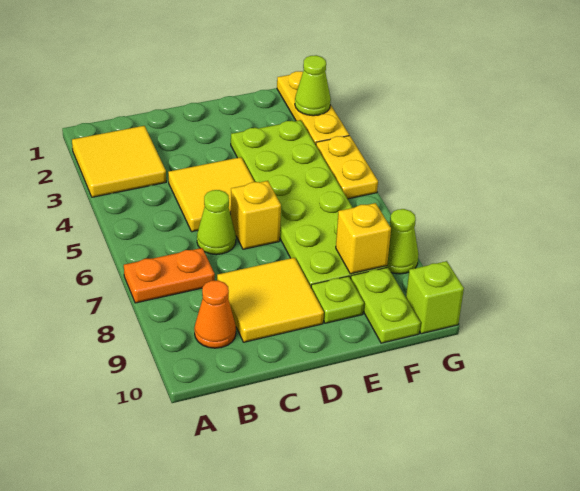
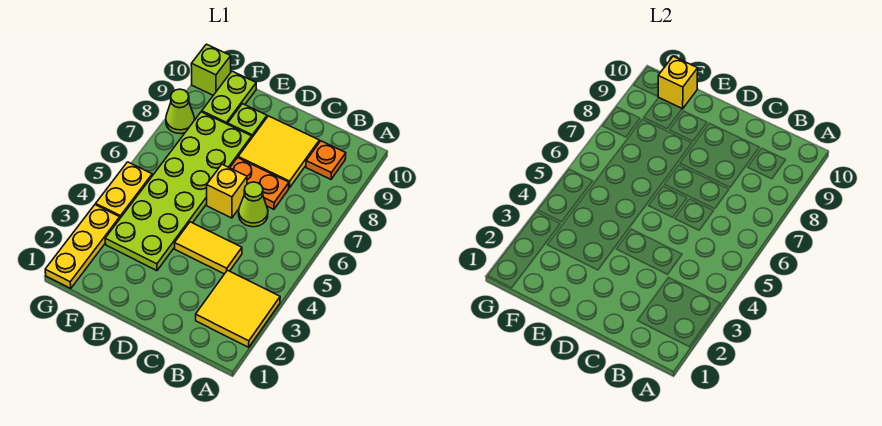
orange plate A7:B7 level 1 -> orange plate C7:D7 level 1
orange cone B9 level 1 -> orange plate B9 level 1
yellow tile C4:D5 level 1 -> yellow tile C4:D4 level 1
yellow brick F8 level 2 -> yellow brick F10 level 2
lime cone G2 level 2 -> none

